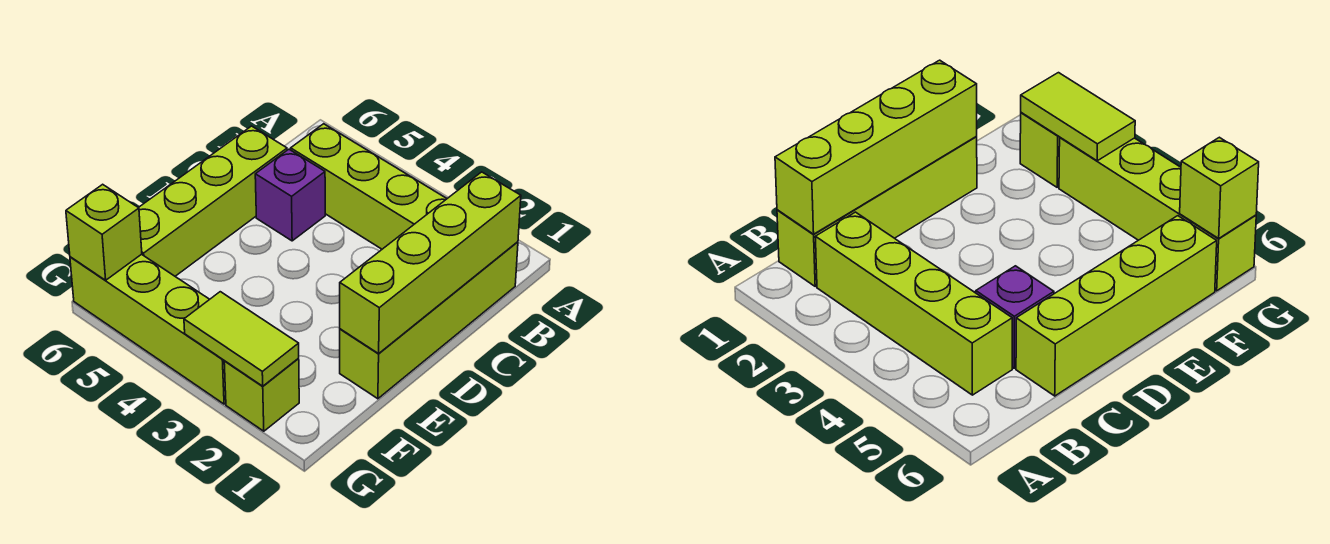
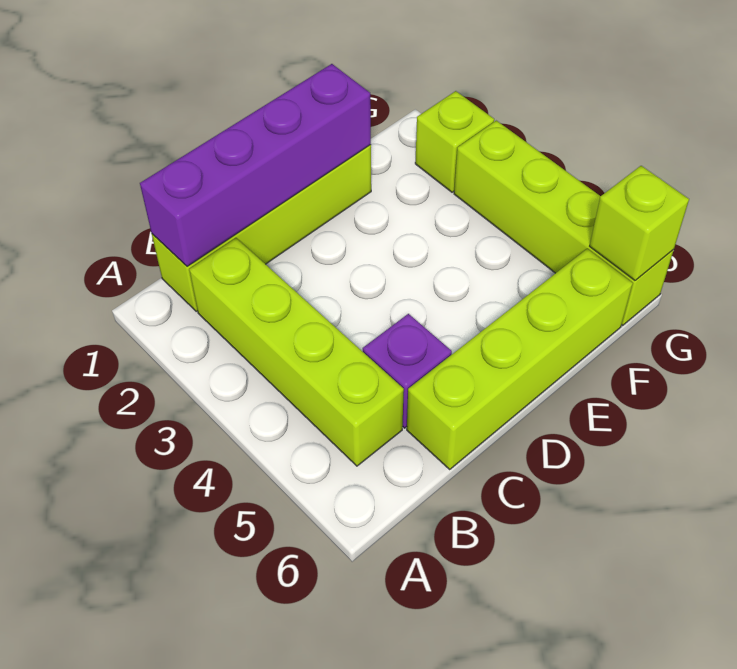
lime brick B1:E1 level 2 -> purple brick B1:E1 level 2
lime tile G2:G3 level 2 -> none

